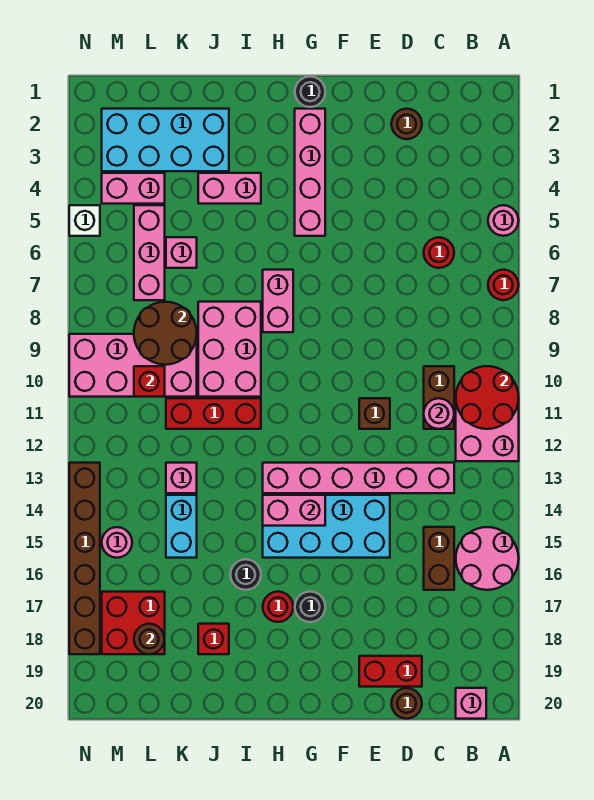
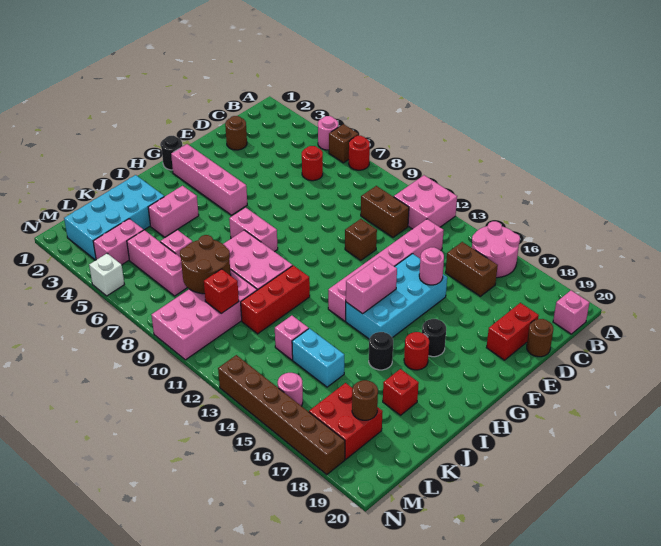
none -> brown brick A6 level 1
red round brick A10:B11 level 2 -> none
pink round brick C11 level 2 -> pink round brick E15 level 2

